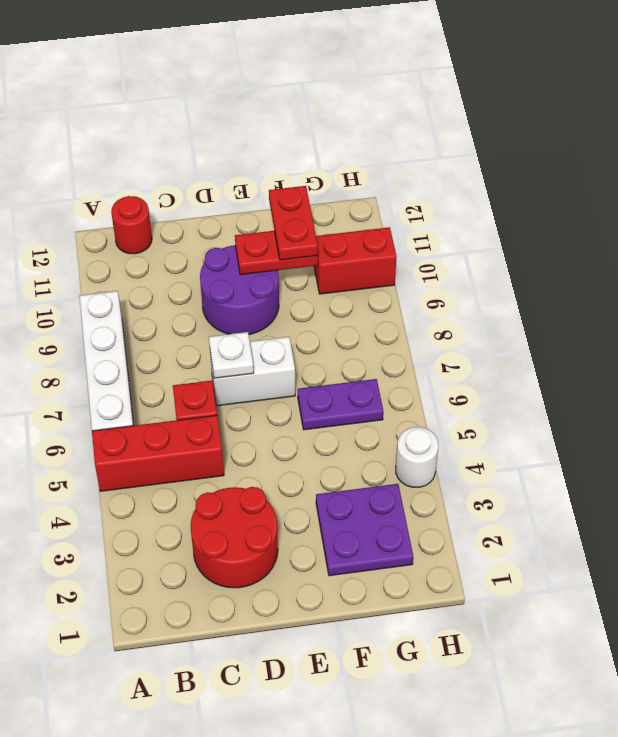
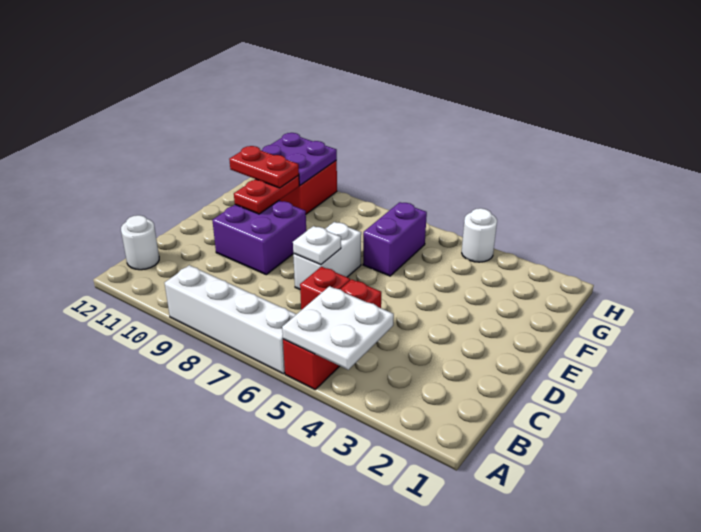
none -> white plate A4:B5 level 2
red round brick B12 level 1 -> white round brick B12 level 1
red round brick C2:D3 level 1 -> none
purple round brick D9:E10 level 1 -> purple brick D9:E10 level 1
purple plate F2:G3 level 1 -> purple plate G10:H11 level 2
purple plate F6:G6 level 1 -> purple brick F6:G6 level 1

